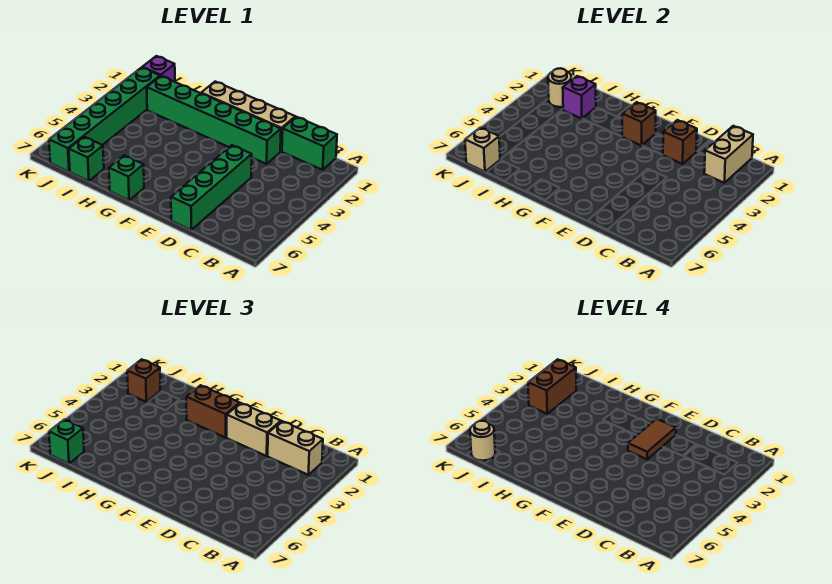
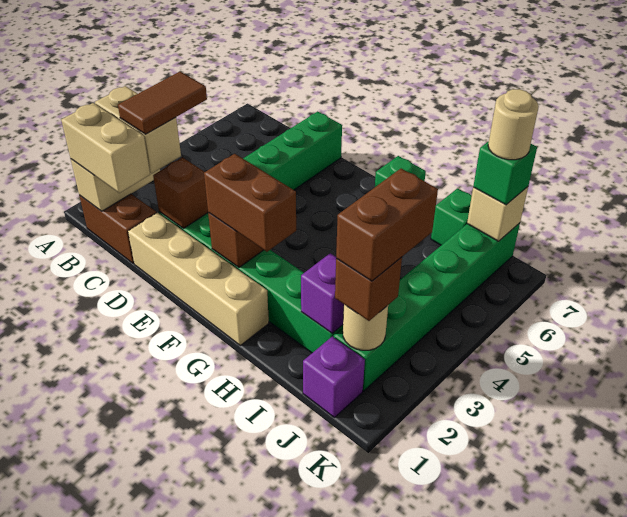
green brick B1:C1 level 1 -> brown brick B1:C1 level 1
tan brick D2:E2 level 3 -> tan brick B1:C1 level 3
brown tile E2:E3 level 4 -> brown tile C2:C3 level 4

